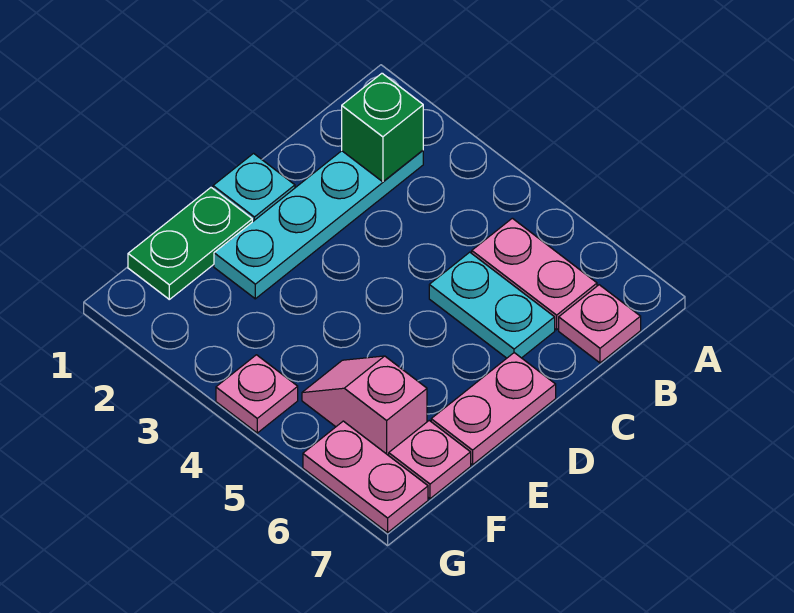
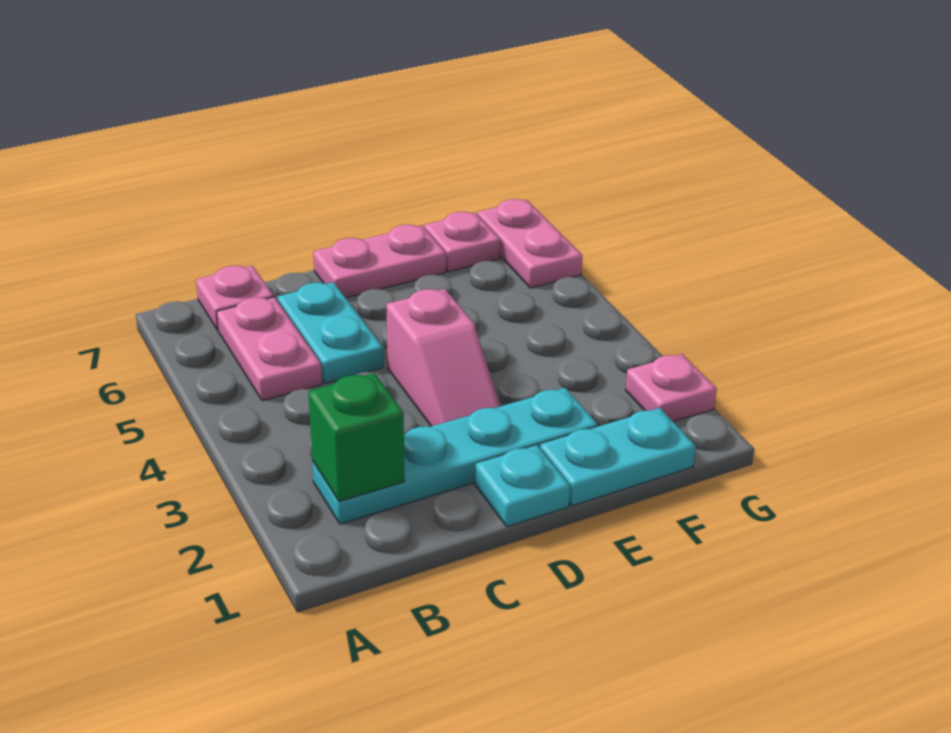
green plate E1:F1 level 1 -> cyan plate E1:F1 level 1
pink slope F5:F6 level 1 top 6 -> pink slope D3:D4 level 1 top 4
pink plate G4 level 1 -> pink plate G2 level 1

